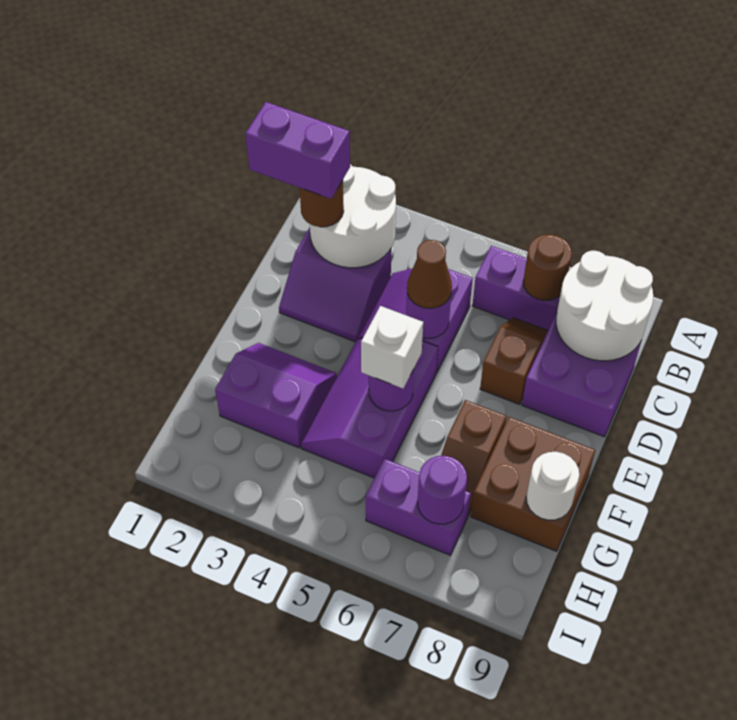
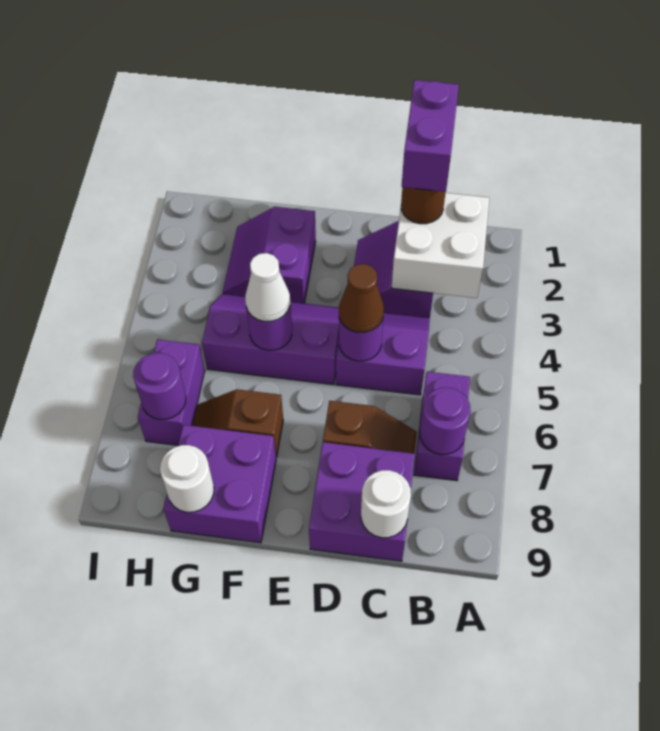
white round brick B2:C3 level 2 -> white brick B2:C3 level 2
brown round brick B7 level 2 -> purple round brick B7 level 2
white round brick B8:C9 level 2 -> white round brick C9 level 2
purple slope F2:G3 level 1 top G -> purple slope F2:G3 level 1 top F
white brick F5 level 3 -> white cone F5 level 3
brown brick F8:G9 level 1 -> purple brick F8:G9 level 1

